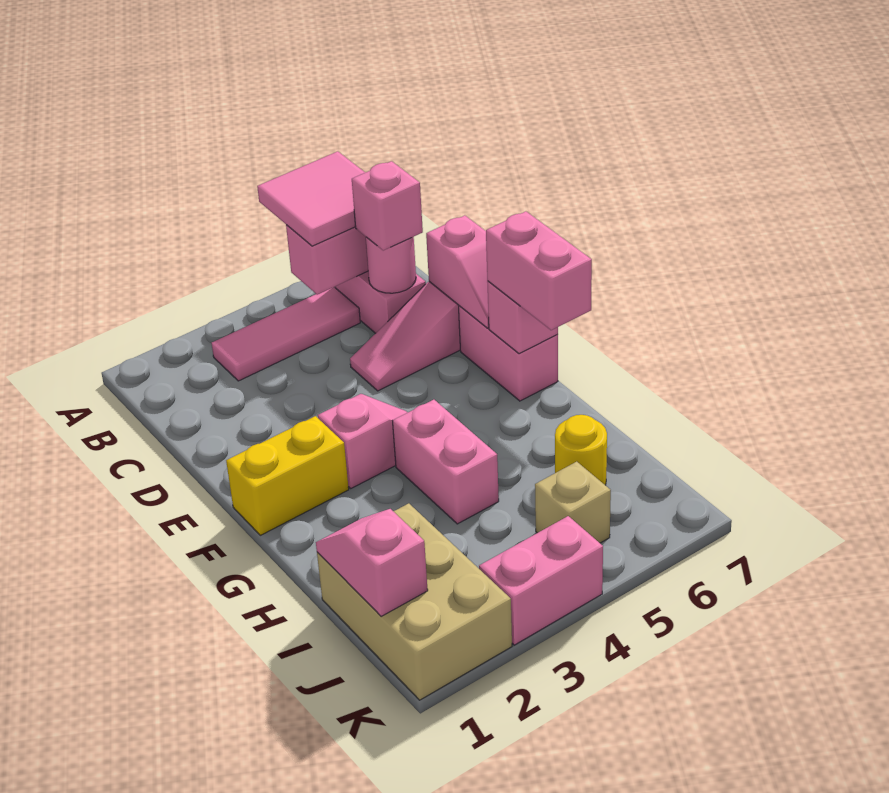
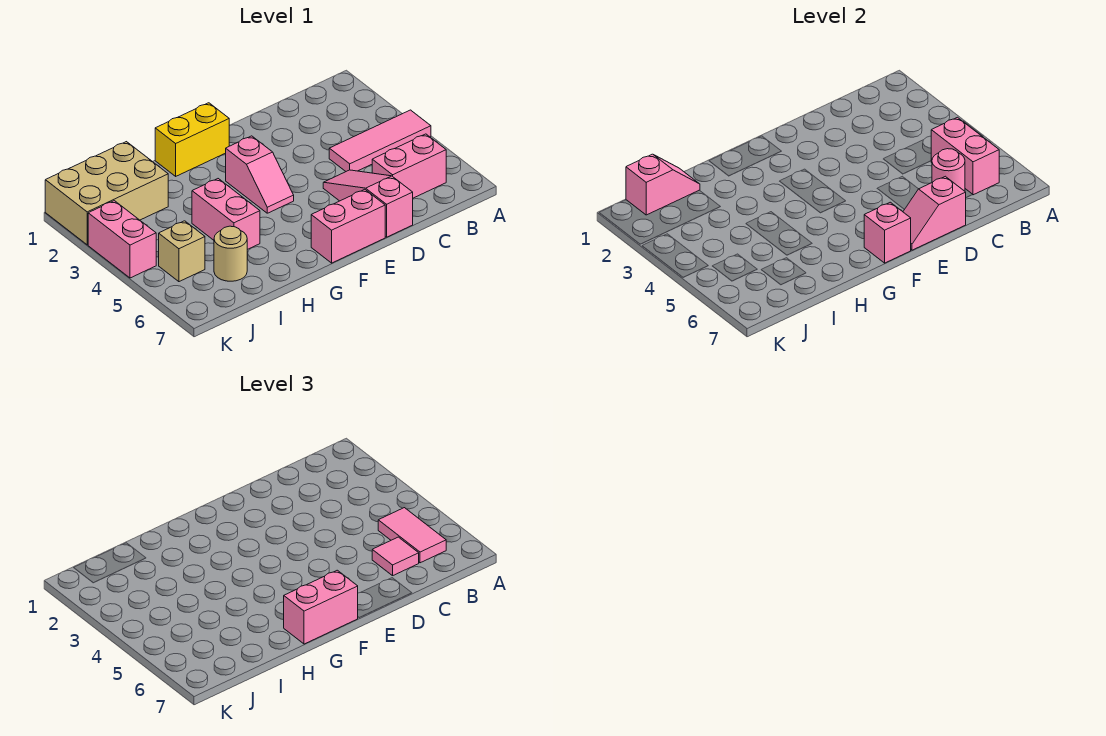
pink tile A5:B6 level 3 -> pink tile B5:B6 level 3
pink tile B3:B5 level 1 -> pink tile A4:C4 level 1
pink brick C6 level 3 -> pink tile C6 level 3
yellow brick F1:F2 level 1 -> yellow brick F1:G1 level 1
pink brick G4:H4 level 1 -> pink brick H4:H5 level 1
yellow round brick I6 level 1 -> tan round brick I6 level 1

